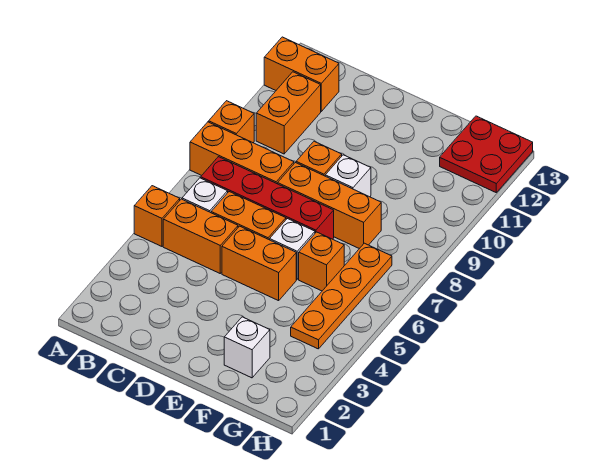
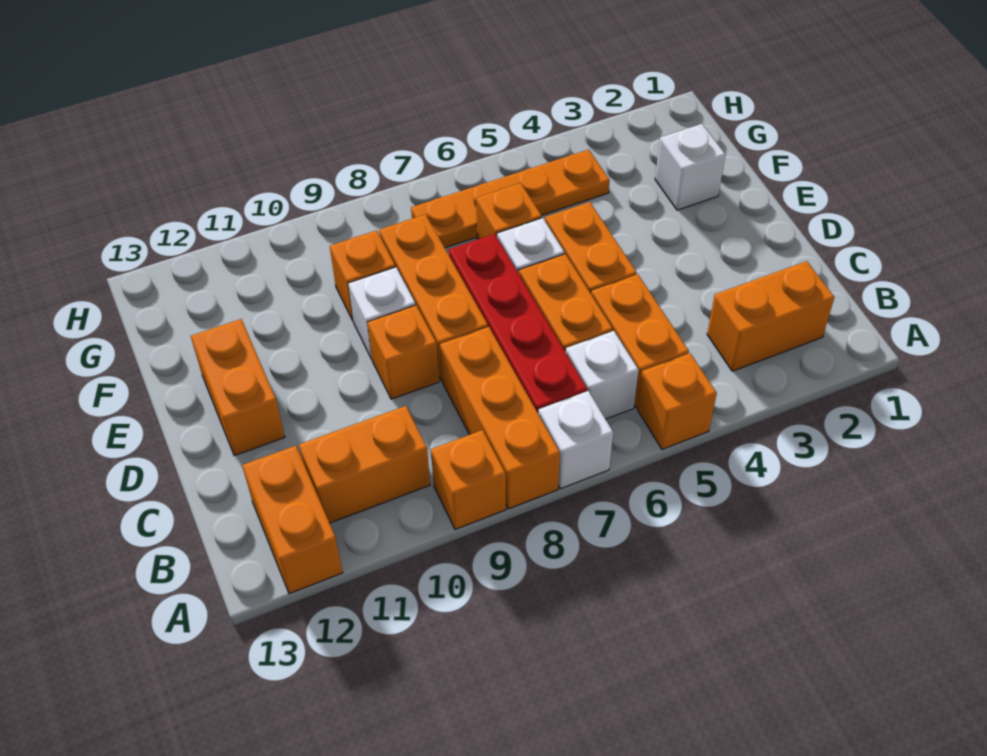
none -> white brick A7 level 1
none -> orange brick B2:B3 level 1
none -> orange brick D12:E12 level 1
none -> orange brick F9 level 1
red plate G12:H13 level 1 -> none

